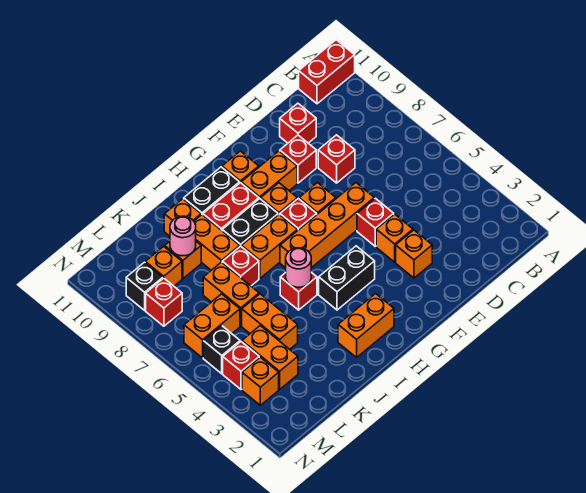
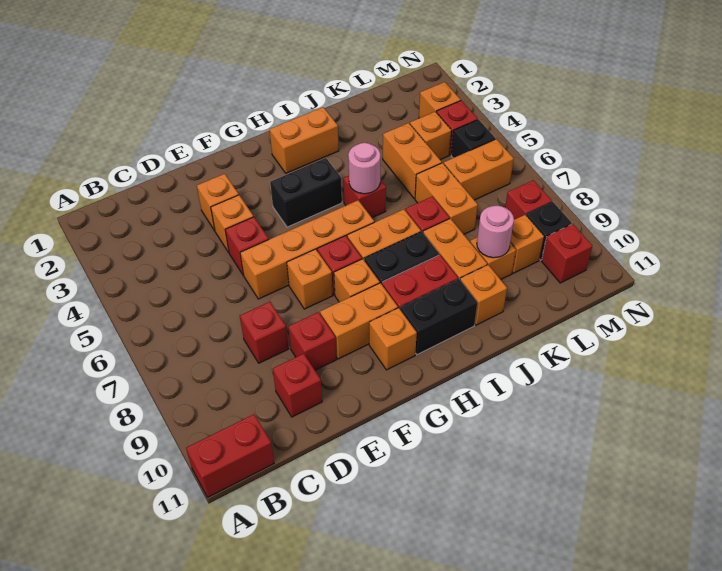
orange brick L3:L4 level 1 -> orange brick L4 level 1
none -> red brick M10 level 1

